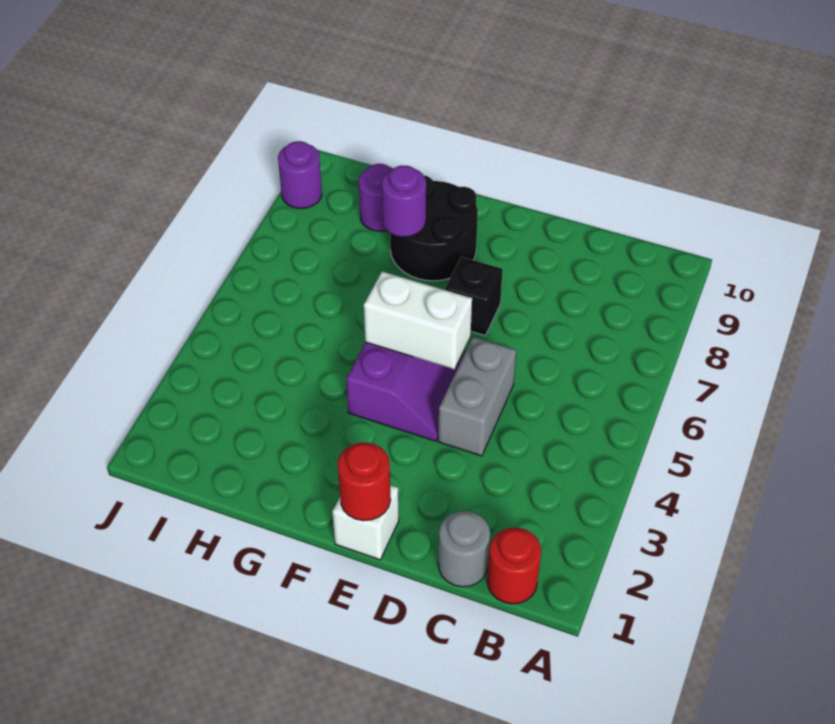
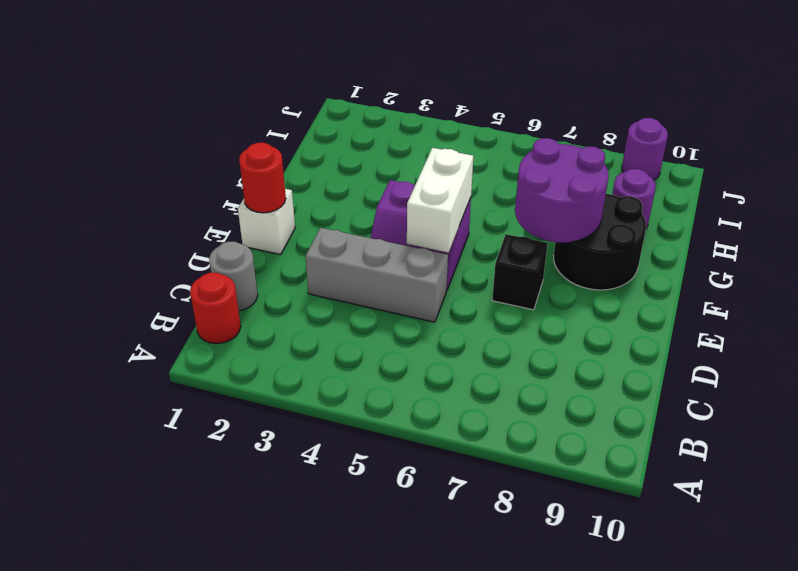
grey brick D4:D5 level 1 -> grey brick D3:D5 level 1
purple round brick G8 level 2 -> purple round brick F7:G8 level 2

